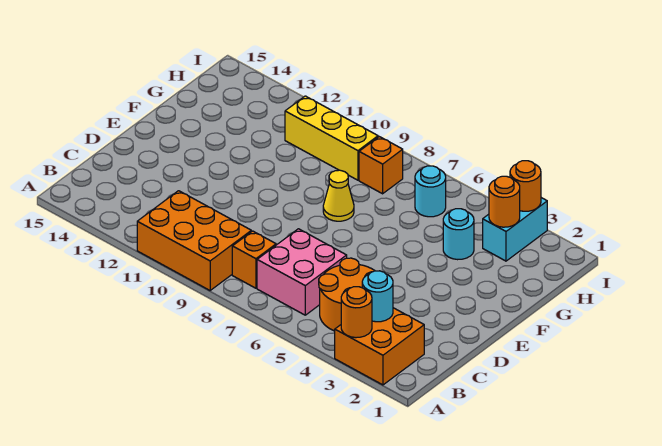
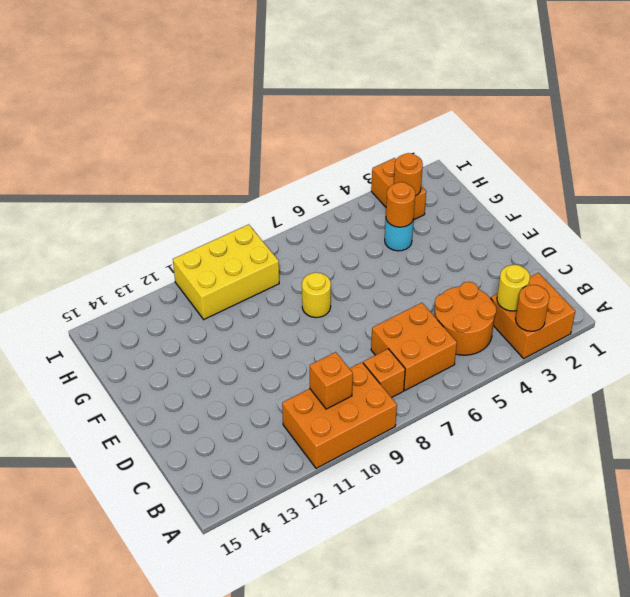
cyan round brick B3 level 2 -> yellow round brick B3 level 2
pink brick B6:C7 level 1 -> orange brick B6:C7 level 1
yellow cone F8 level 1 -> yellow round brick F8 level 1
cyan brick H3:I3 level 1 -> orange brick H3:I3 level 1
cyan round brick H6 level 1 -> none
orange brick H8 level 1 -> orange brick B10 level 2
yellow brick H9:H11 level 1 -> yellow brick H9:I11 level 1
orange round brick I3 level 2 -> orange round brick G4 level 2

